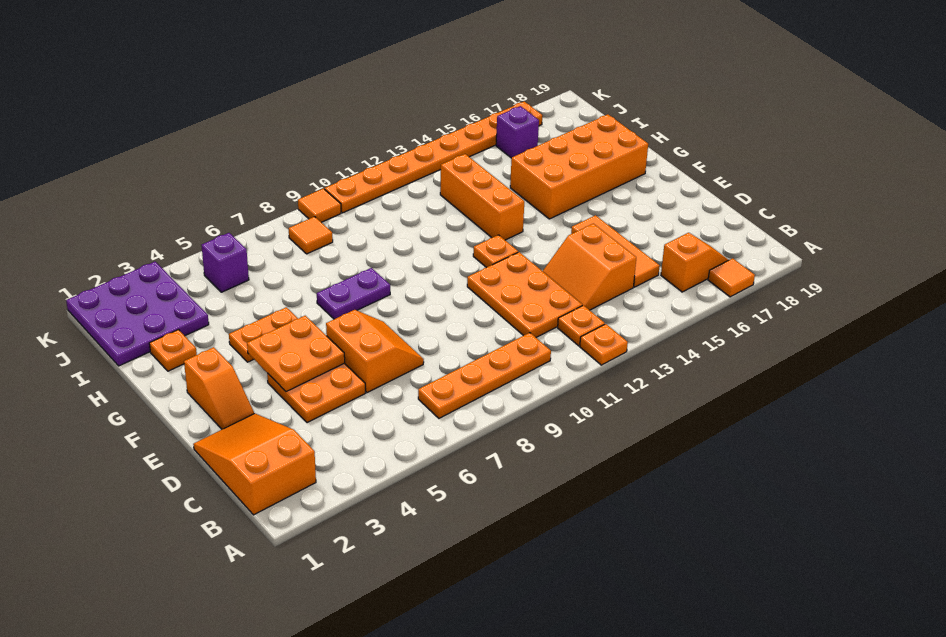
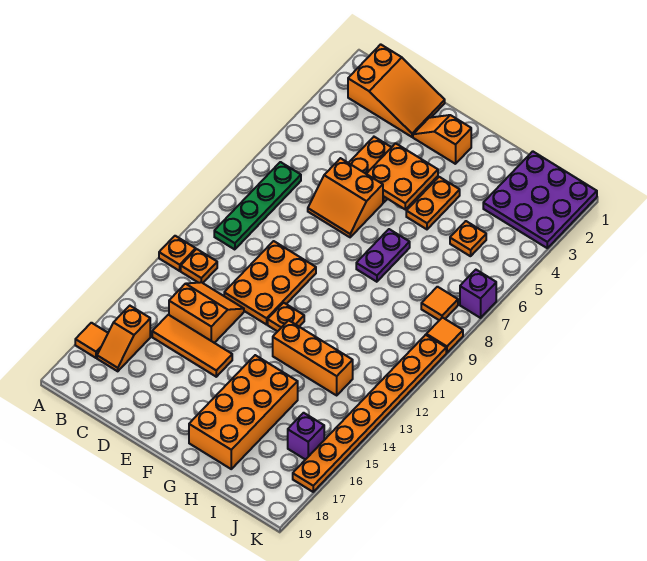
orange plate B7:B10 level 1 -> green plate B7:B10 level 1
orange plate C11:E12 level 1 -> orange plate D10:E12 level 1
orange plate H2 level 1 -> orange plate I5 level 1
purple brick J5 level 1 -> purple brick K7 level 1

